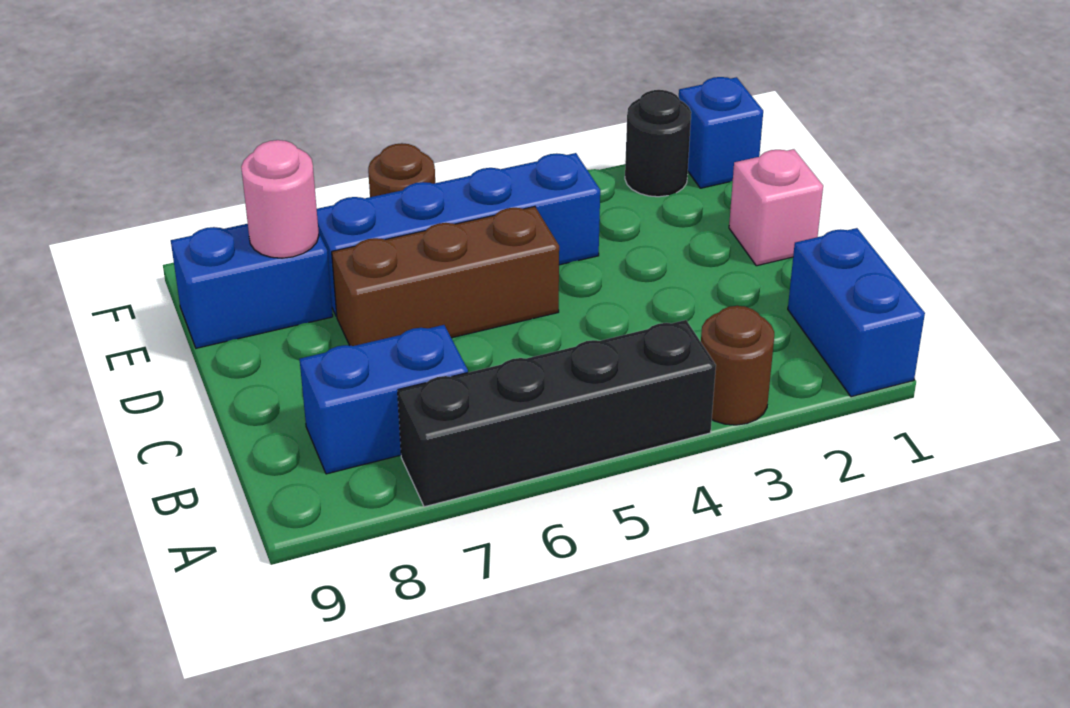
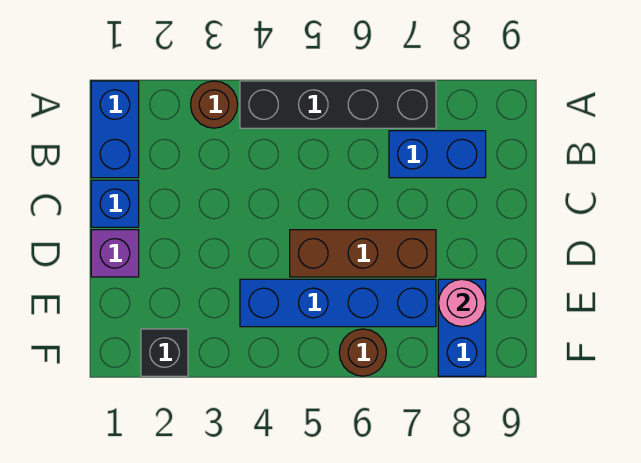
pink brick D1 level 1 -> purple brick D1 level 1
blue brick E8:E9 level 1 -> blue brick E8:F8 level 1
blue brick F1 level 1 -> blue brick C1 level 1
black round brick F2 level 1 -> black brick F2 level 1

